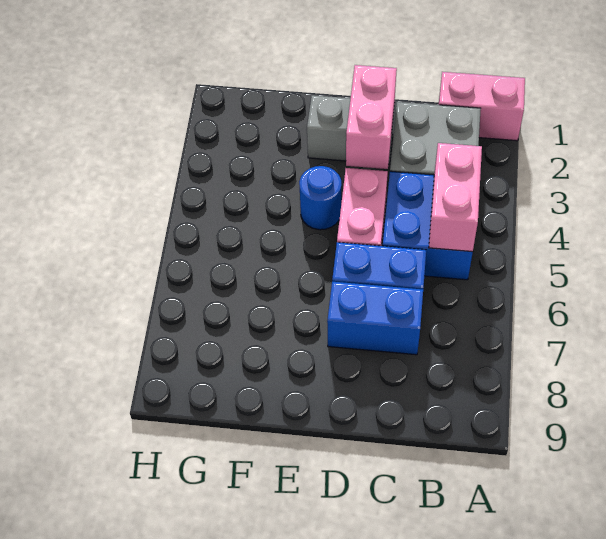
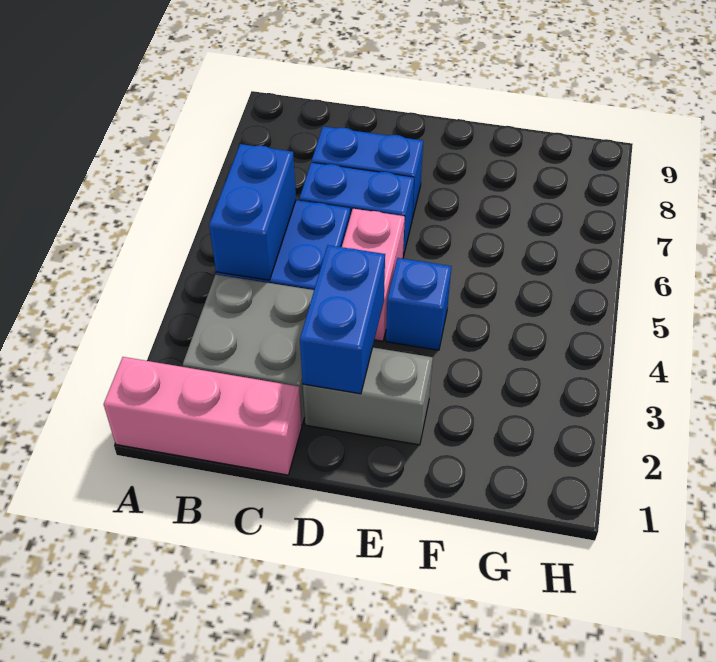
pink brick A1:B1 level 1 -> pink brick A1:C1 level 1
pink brick B4:B5 level 2 -> blue brick B4:B5 level 2
pink brick D2:D3 level 2 -> blue brick D2:D3 level 2
blue round brick E4 level 1 -> blue brick E4 level 1

